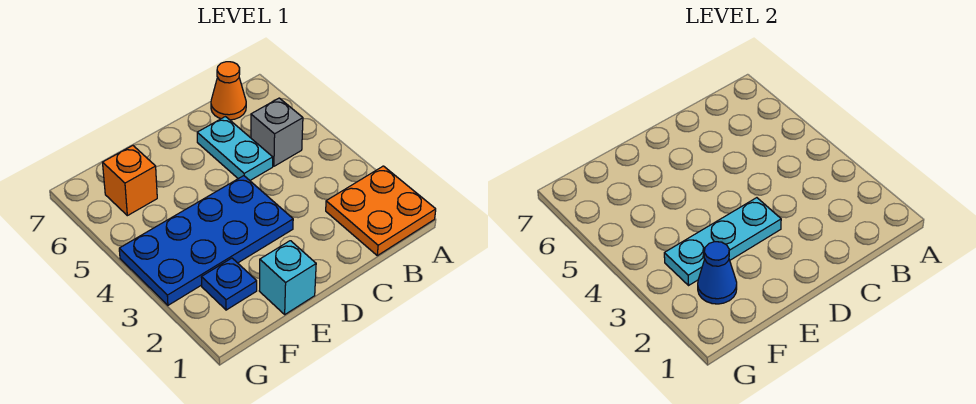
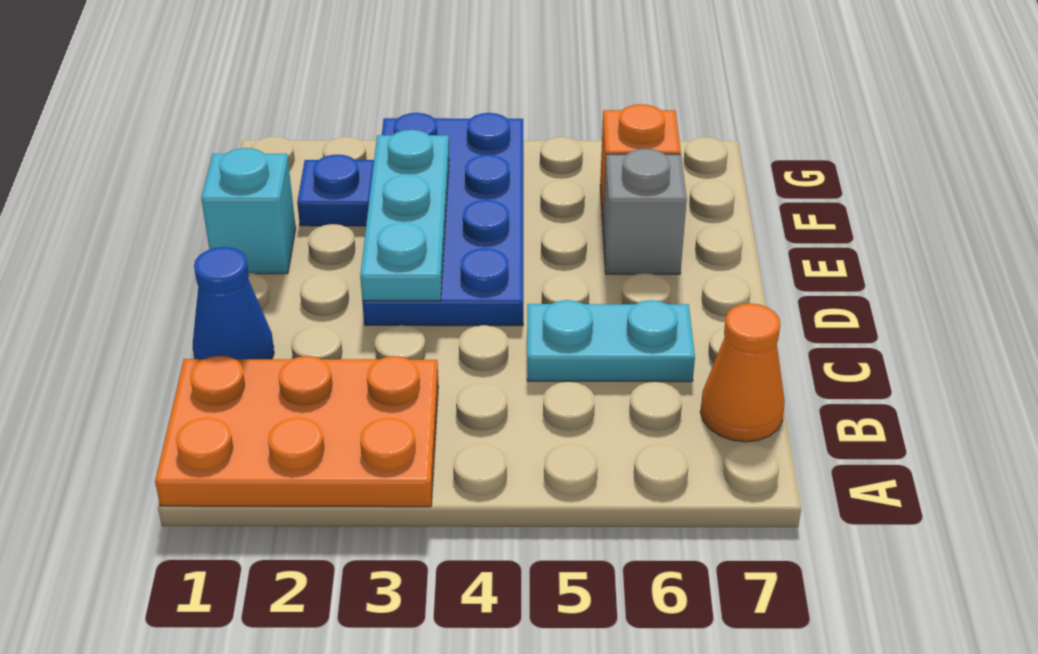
orange plate A1:B2 level 1 -> orange plate A1:B3 level 1
grey brick B5 level 1 -> grey brick E6 level 1
blue cone F2 level 2 -> blue cone C1 level 1

